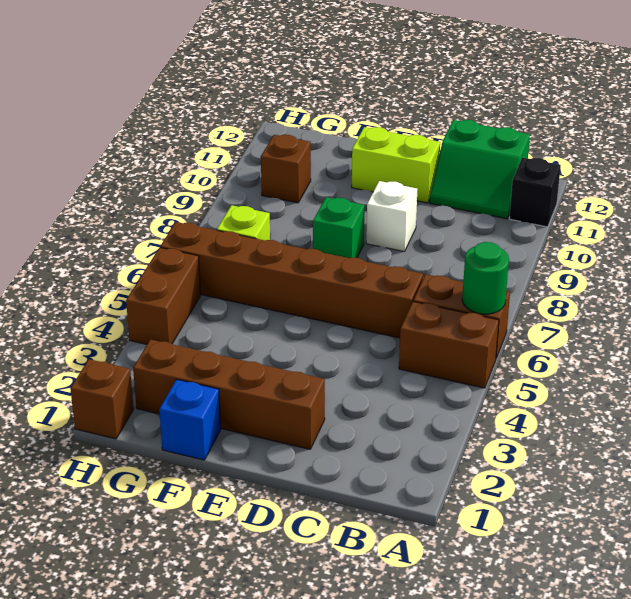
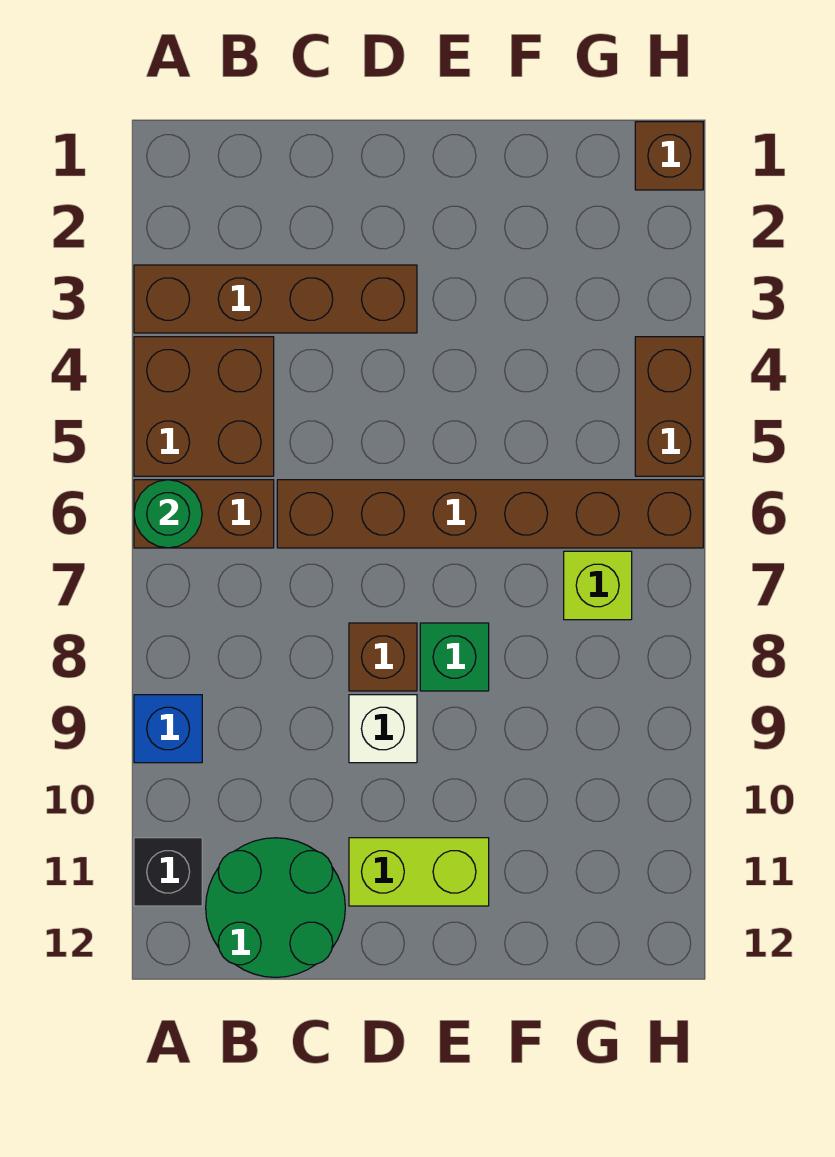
brown brick A5:B5 level 1 -> brown brick A4:B5 level 1
green slope B11:C12 level 1 top 12 -> green round brick B11:C12 level 1
brown brick D2:G2 level 1 -> brown brick A3:D3 level 1
blue brick F1 level 1 -> blue brick A9 level 1
brown brick G10 level 1 -> brown brick D8 level 1

